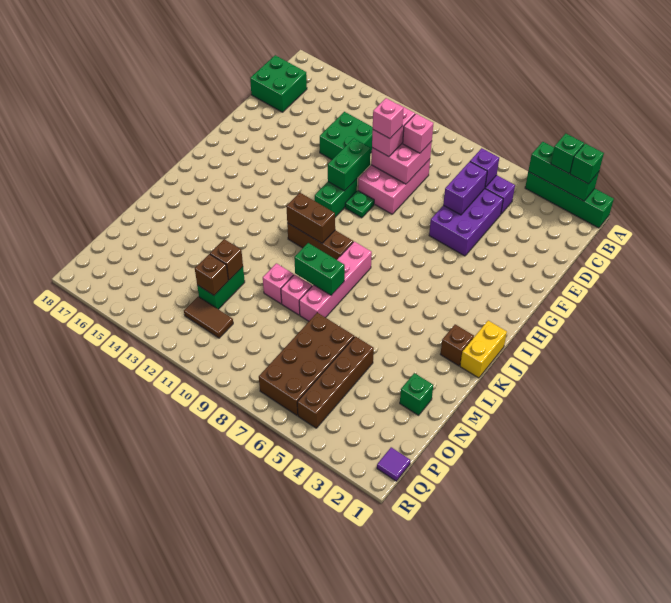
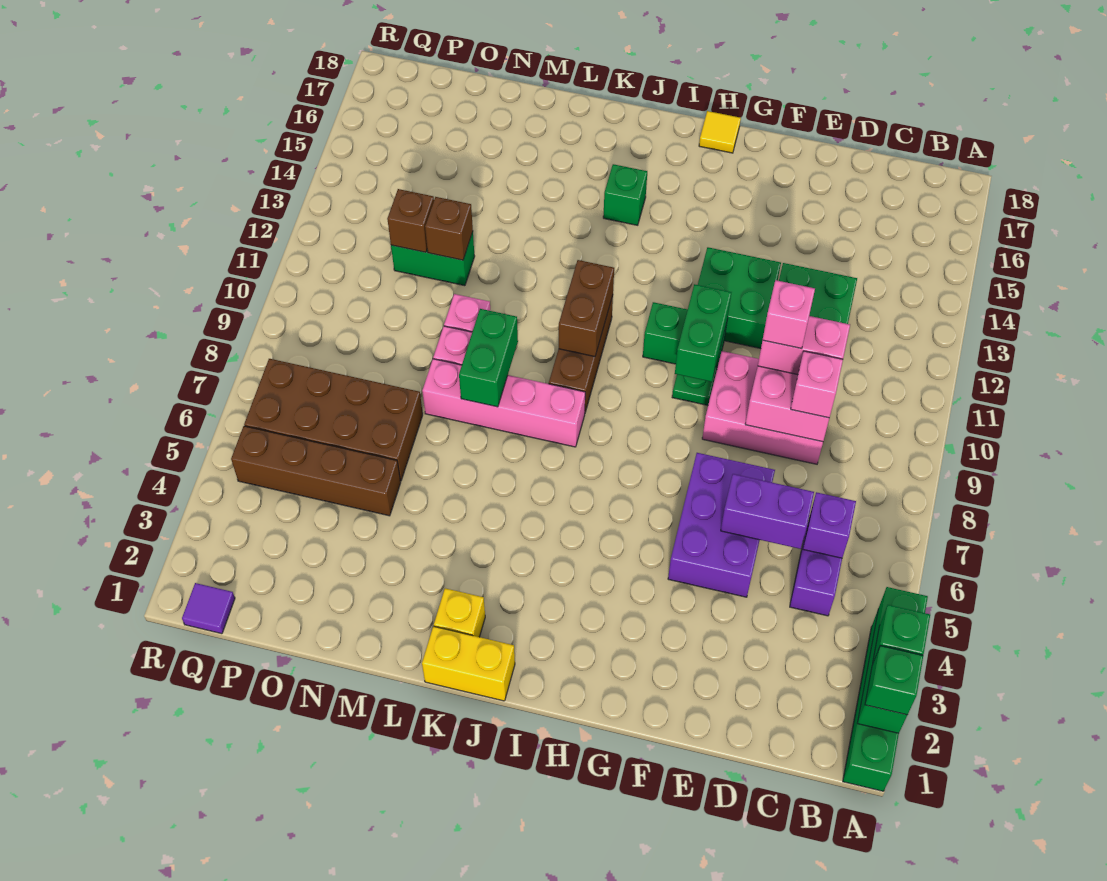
green brick C17:D18 level 1 -> green brick F12:G13 level 1
purple brick D5:F6 level 1 -> purple brick E5:F7 level 1
green brick F11:G11 level 2 -> green brick G10:G11 level 2
none -> yellow tile H18 level 1
brown brick K2 level 1 -> yellow brick K2 level 1
green brick N2 level 1 -> green brick J15 level 1
brown tile P11:P12 level 1 -> none

